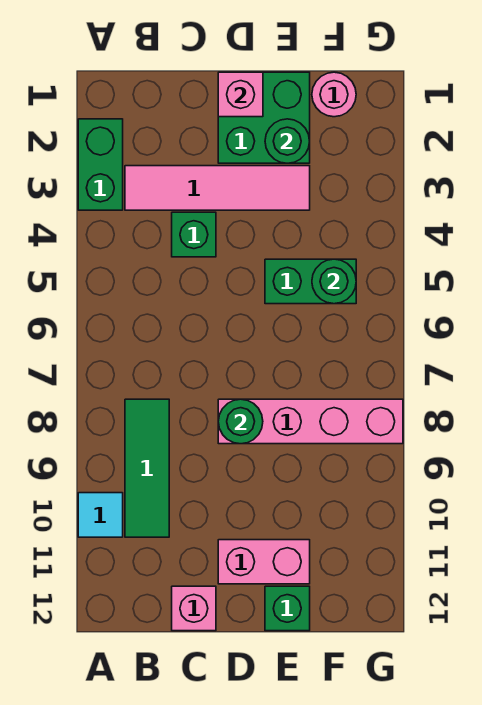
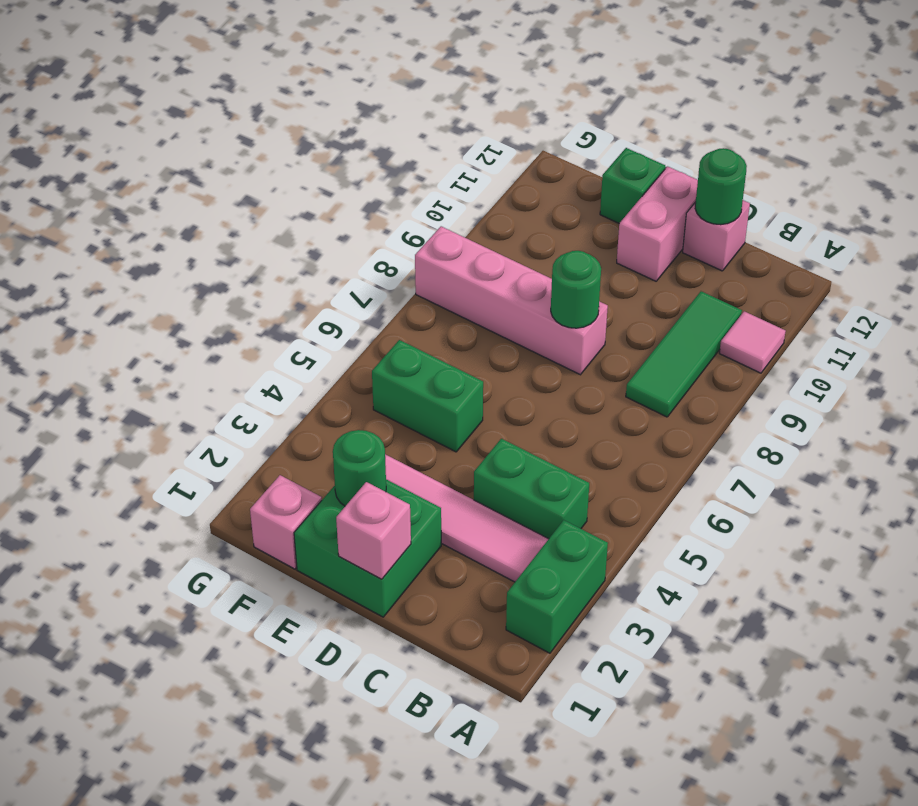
cyan tile A10 level 1 -> pink tile A10 level 1
green brick C4 level 1 -> green brick B4:C4 level 1
pink brick D11:E11 level 1 -> pink brick D11:D12 level 1
pink round brick F1 level 1 -> pink brick F1 level 1
green round brick F5 level 2 -> green round brick C12 level 2

